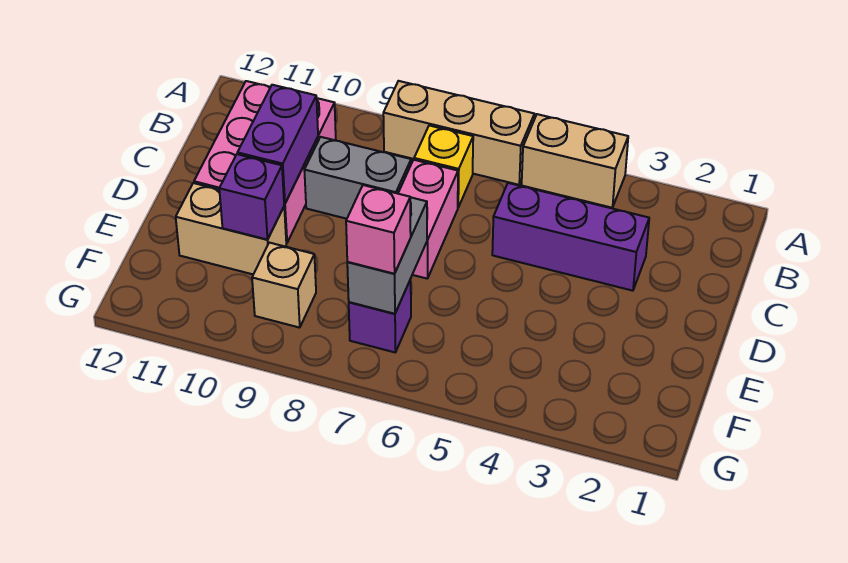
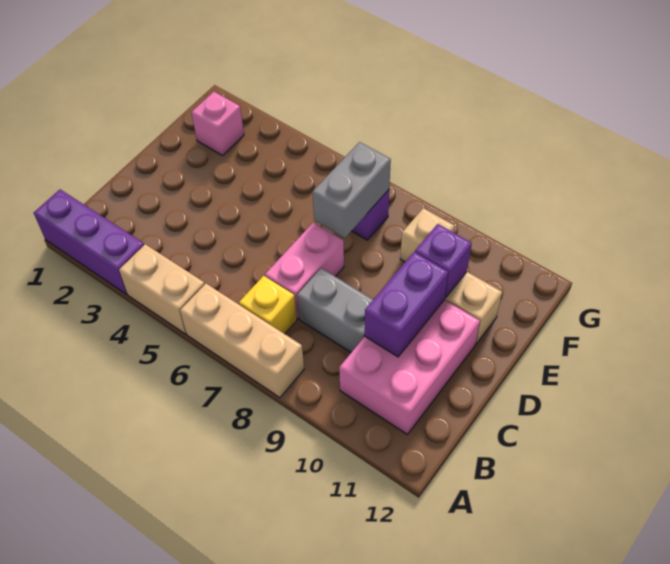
purple brick C3:C5 level 1 -> purple brick A1:A3 level 1
pink brick F7 level 3 -> pink brick F2 level 1

